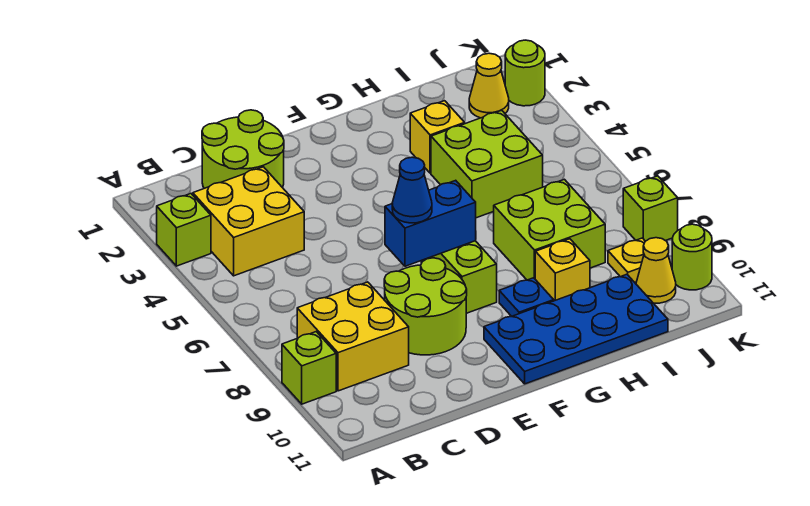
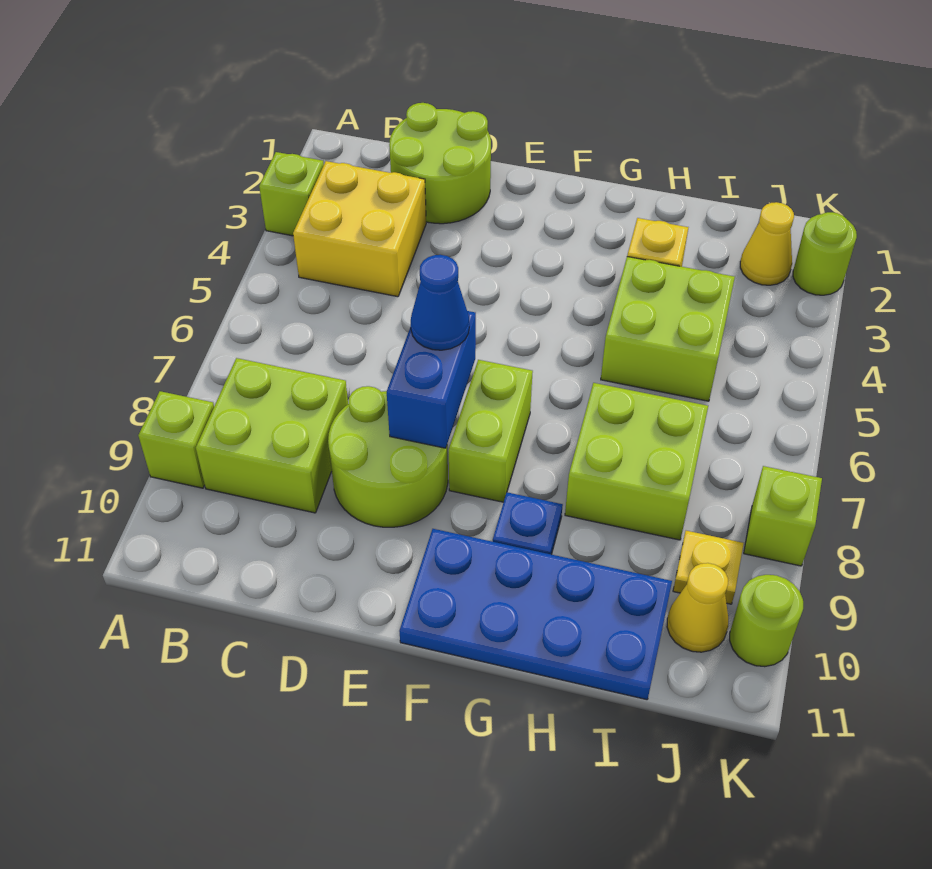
yellow brick B8:C9 level 1 -> lime brick B8:C9 level 1
blue brick E7:F7 level 2 -> blue brick E7:E8 level 2
yellow brick H9 level 1 -> none

